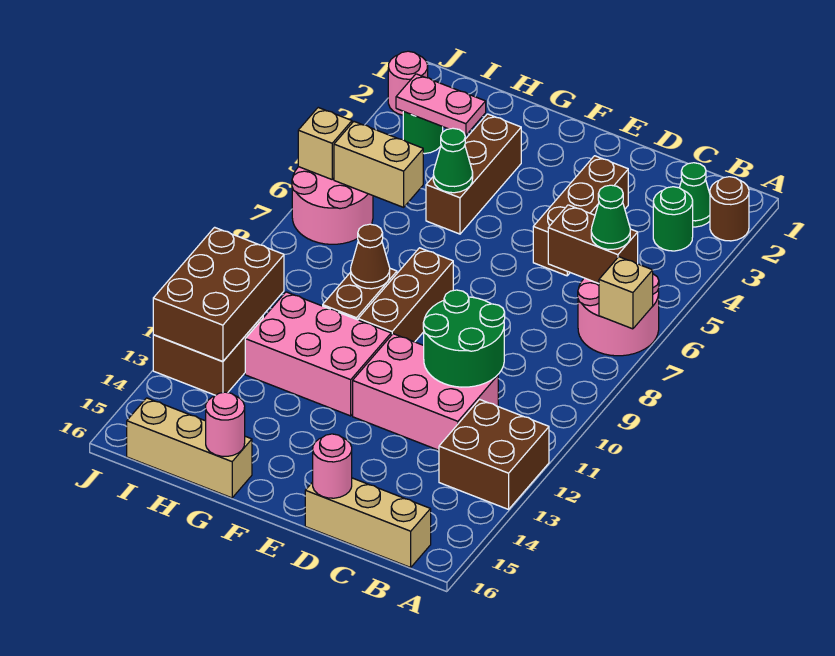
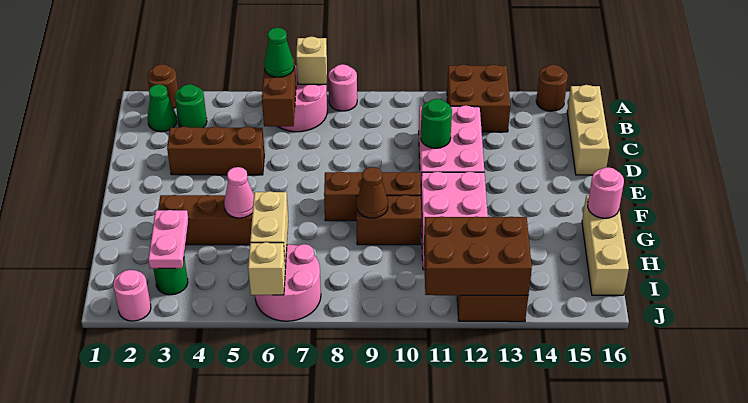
none -> brown round brick A15 level 1
green round brick C10:D11 level 2 -> green round brick D11 level 2
pink round brick D16 level 2 -> pink round brick A8 level 1
green cone G5 level 2 -> pink cone G5 level 2

